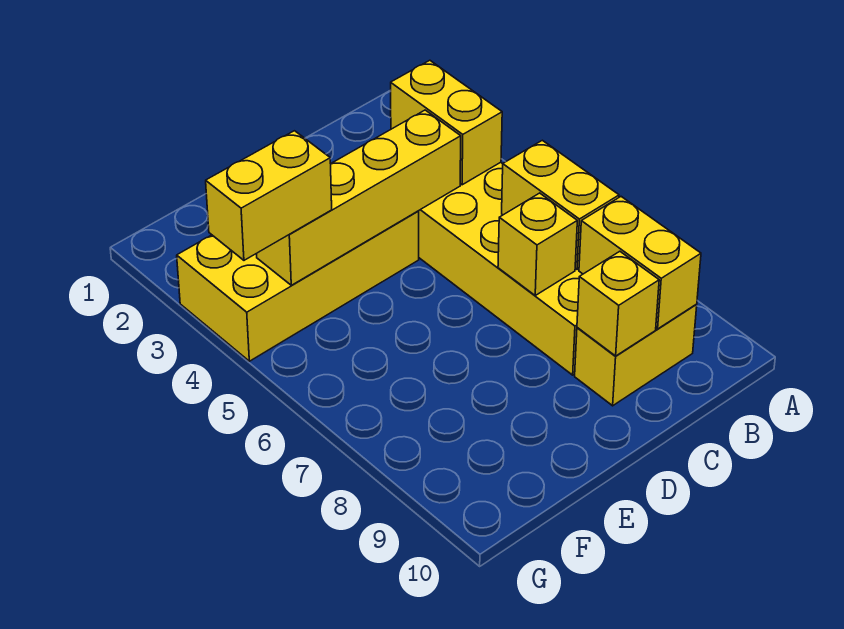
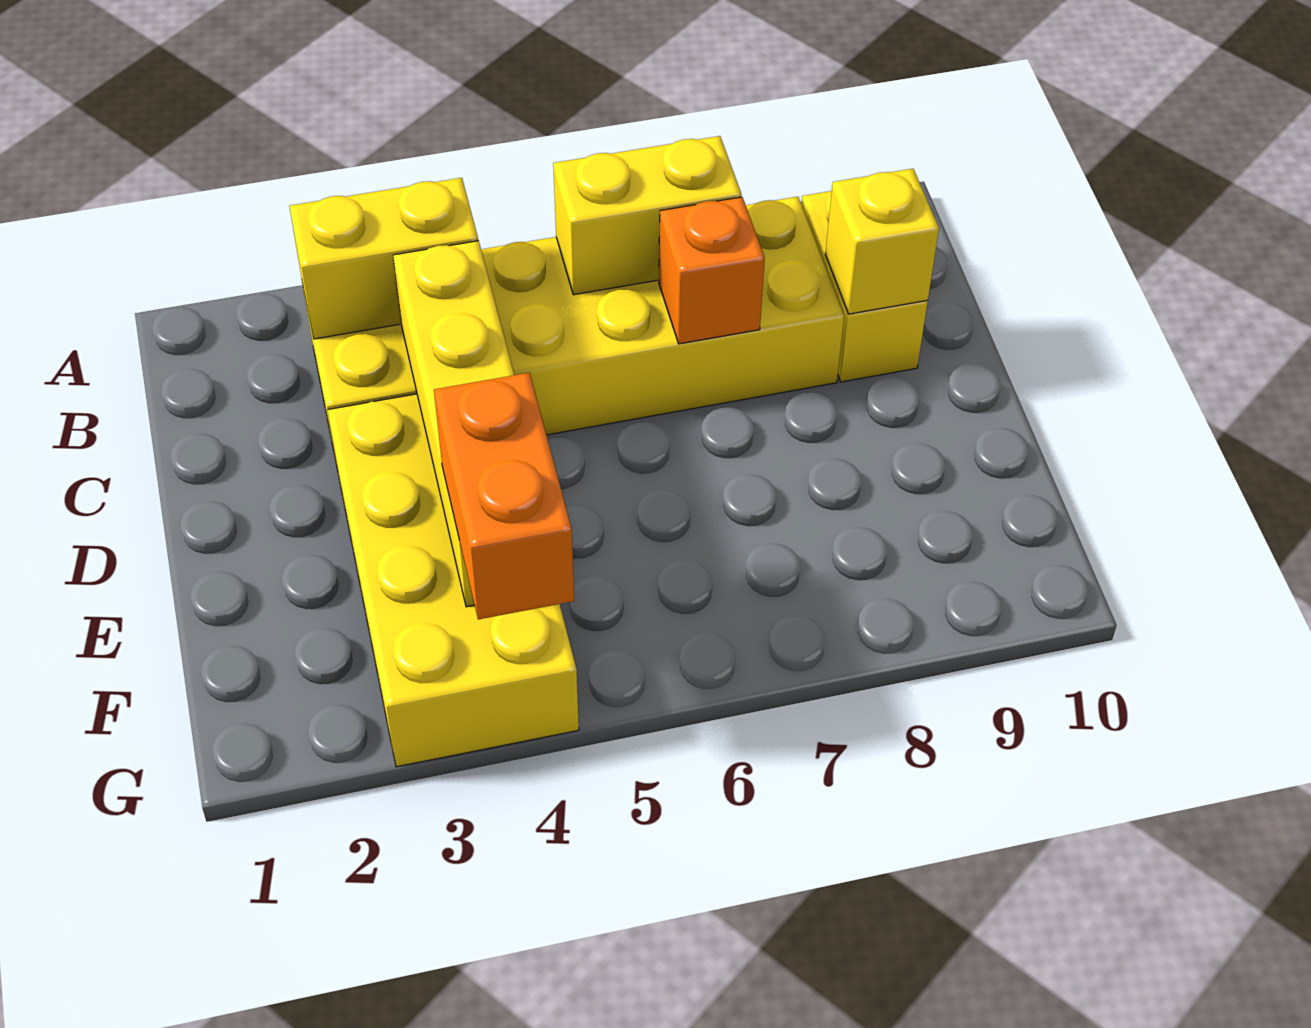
yellow brick B8:B9 level 2 -> none
yellow brick C7 level 2 -> orange brick C7 level 2
yellow brick F4:G4 level 3 -> orange brick F4:G4 level 3

